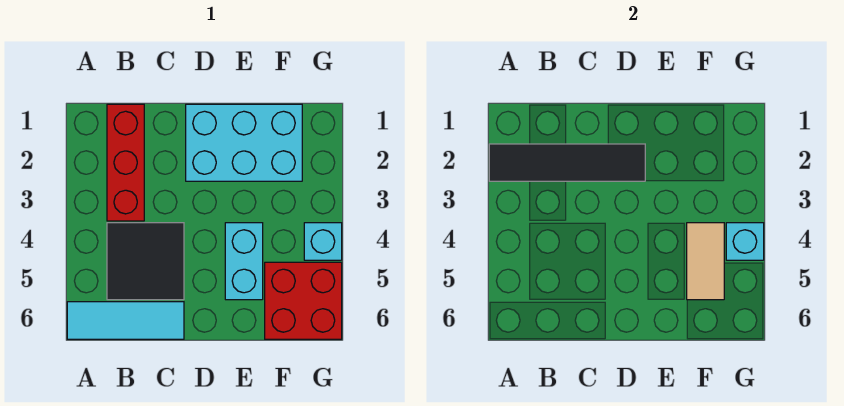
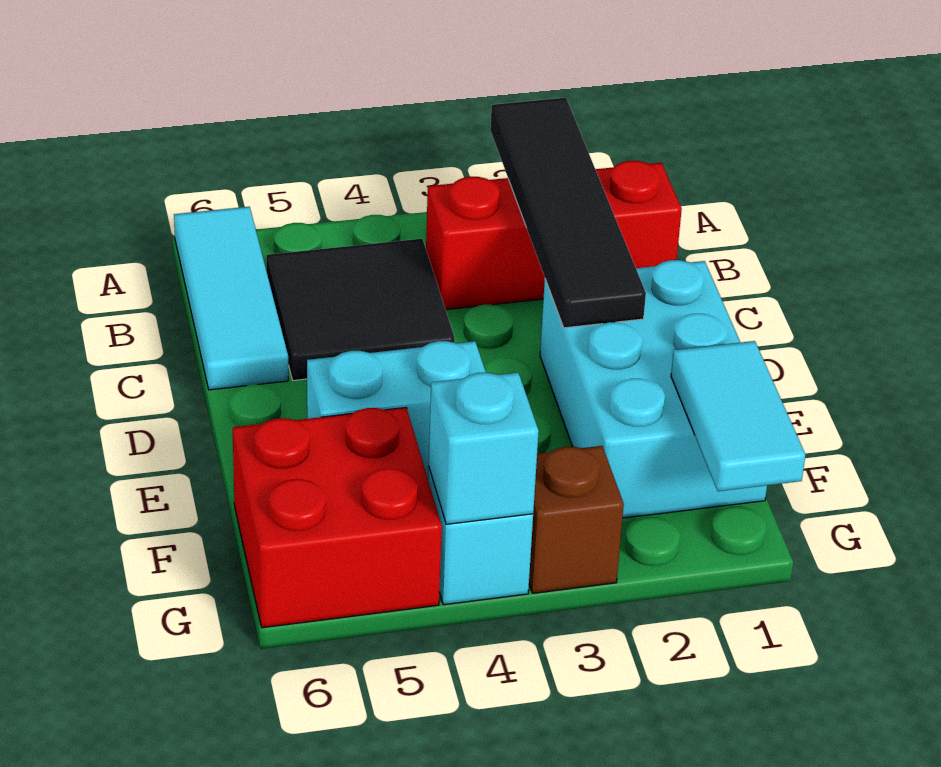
none -> cyan tile F1:G1 level 2
tan tile F4:F5 level 2 -> none
none -> brown brick G3 level 1

